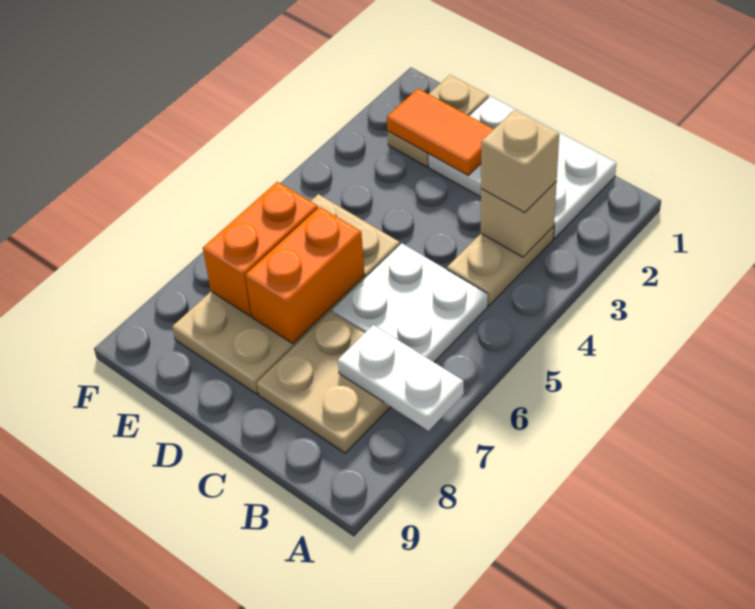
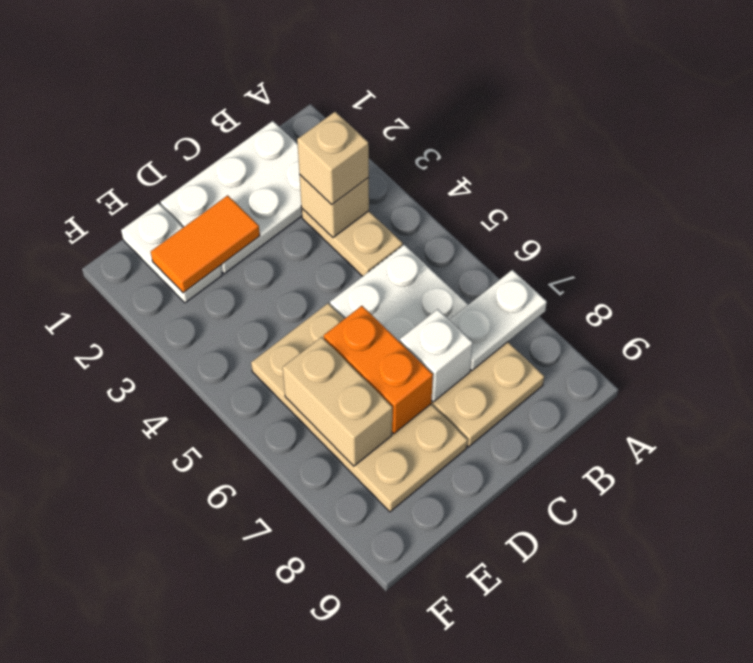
none -> white brick C7 level 2
tan plate E1:E2 level 1 -> white plate E1:E2 level 1
orange brick E6:E7 level 2 -> tan brick E6:E7 level 2

